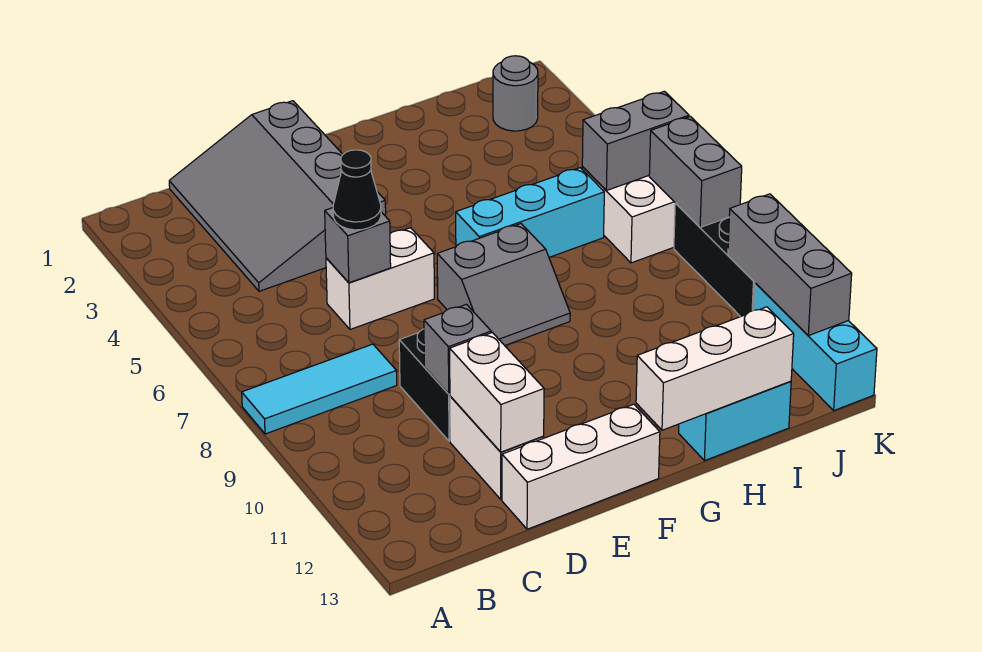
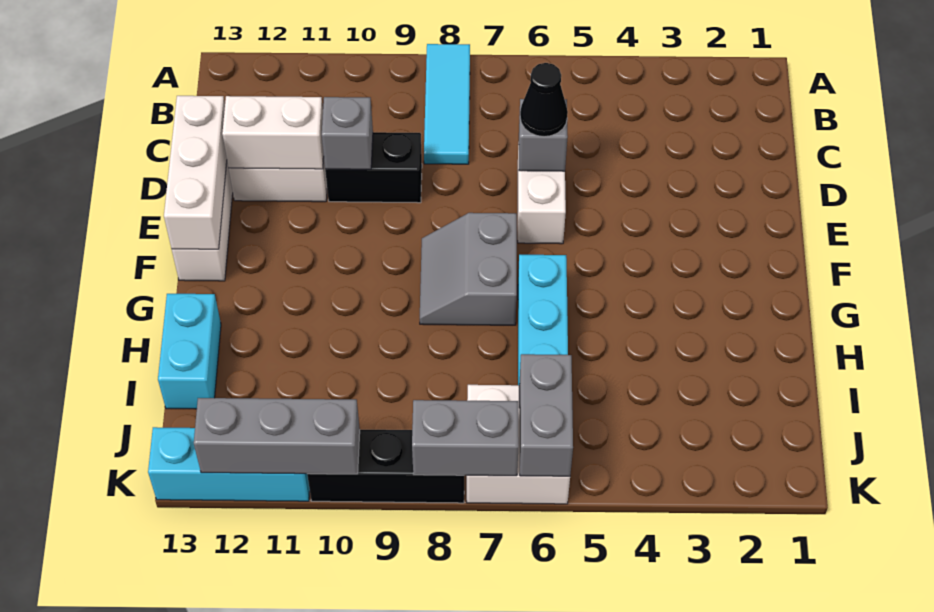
grey slope C1:E4 level 1 top E -> none
white brick G13:I13 level 2 -> white brick D13:F13 level 2
grey round brick J2 level 1 -> none

